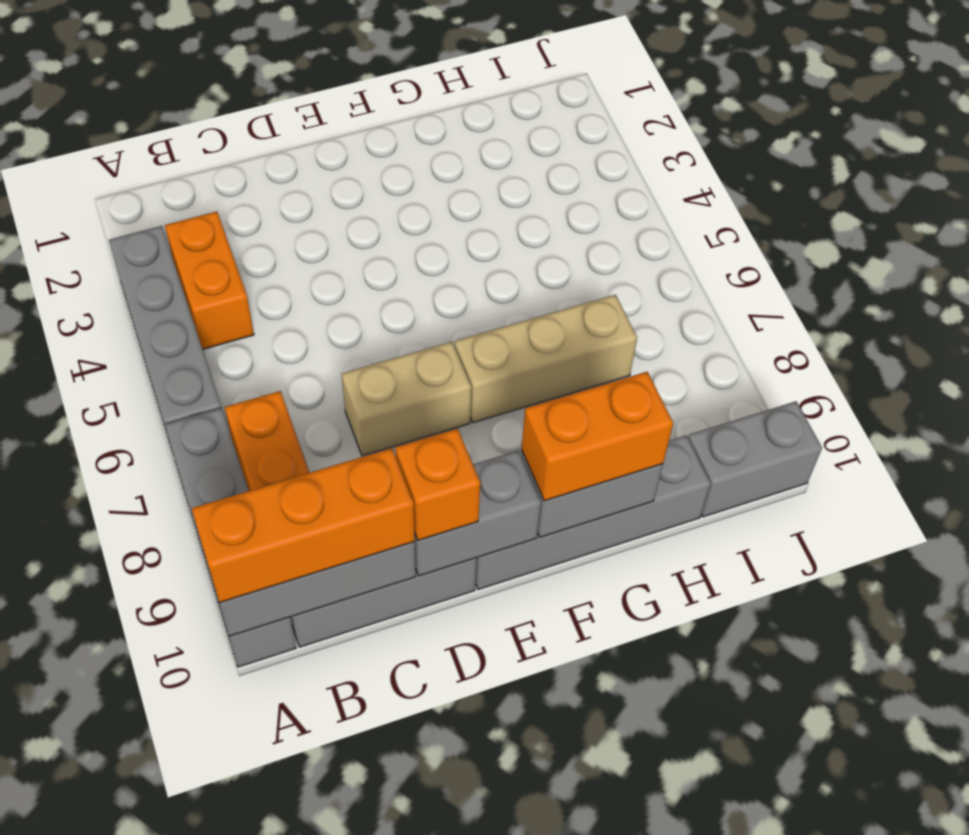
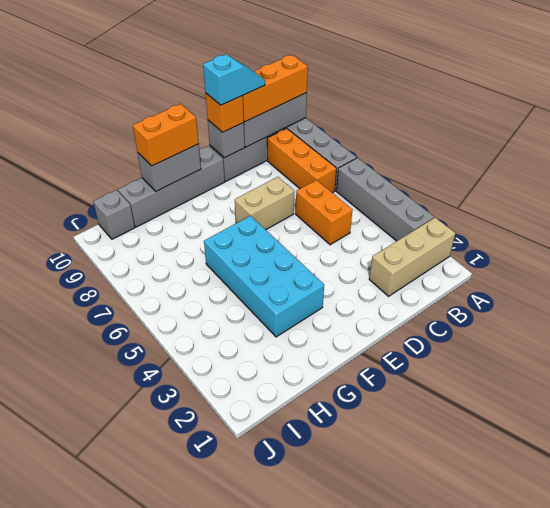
orange brick B3:B4 level 1 -> orange brick C5:C6 level 1
none -> cyan slope C10:D10 level 4 top D
grey brick D10:E10 level 2 -> grey brick D10 level 2
none -> cyan brick F3:G6 level 1
tan brick F7:H7 level 1 -> tan brick A2:C2 level 1
grey brick I10:J10 level 1 -> grey brick I10 level 1

